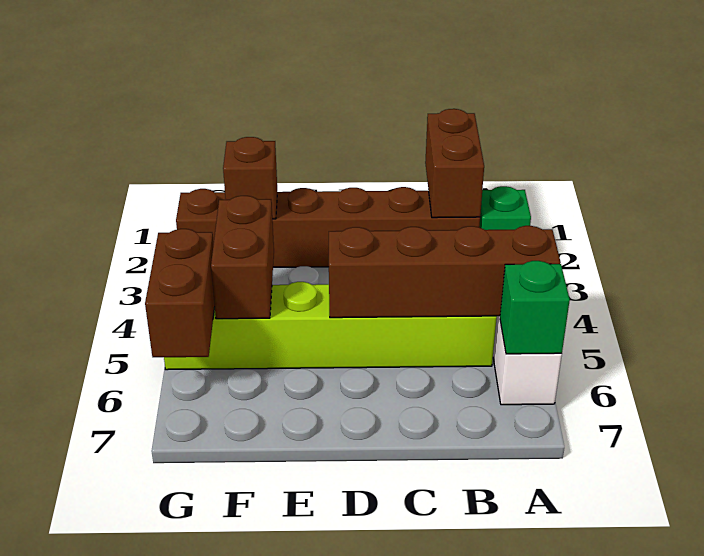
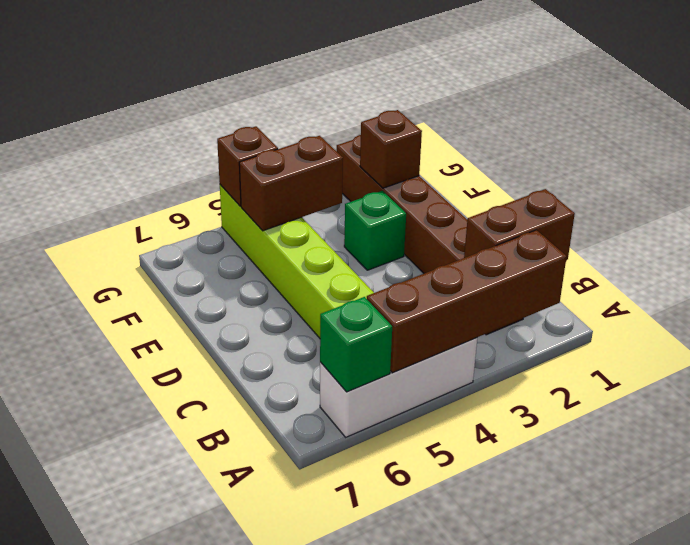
green brick A2 level 1 -> green brick E3 level 1
brown brick A5:D5 level 2 -> brown brick A2:A5 level 2
brown brick G5:G6 level 2 -> brown brick G5 level 2

